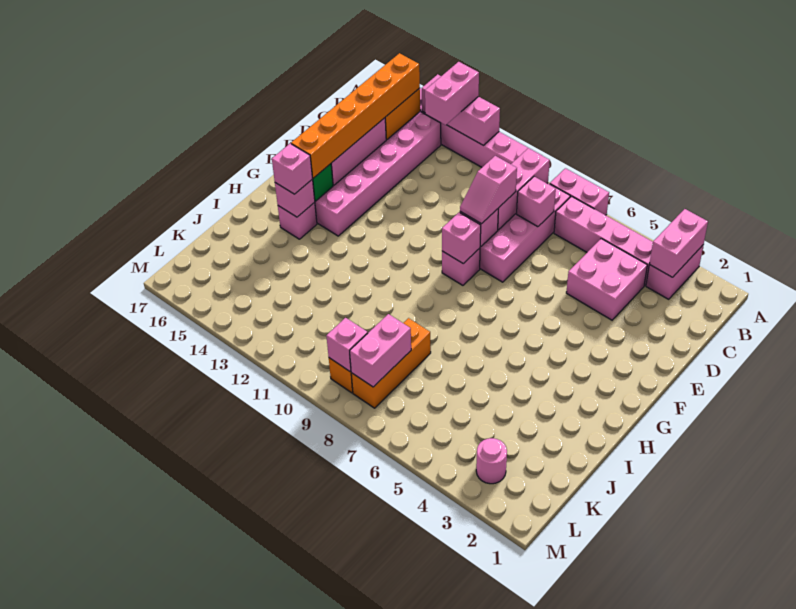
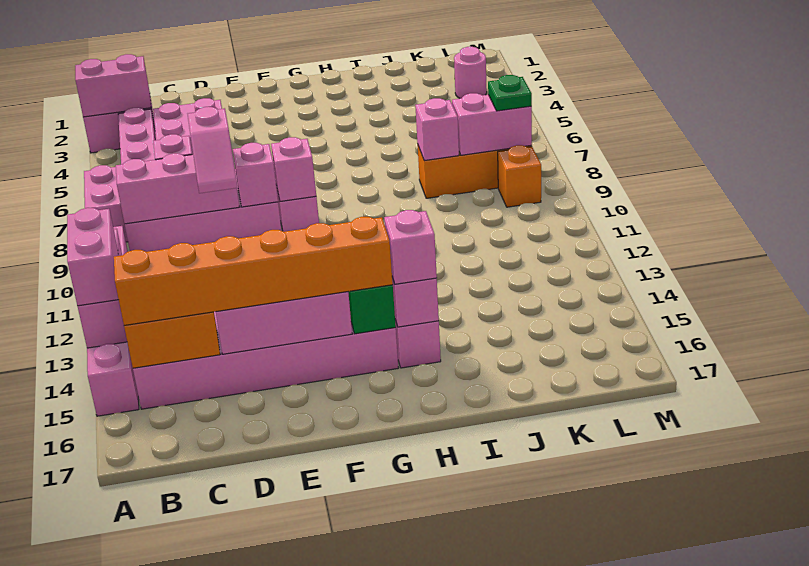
pink brick A13:B13 level 3 -> pink brick A13:A14 level 3
pink slope D9:E9 level 3 top D -> pink slope D9:D10 level 3 top 9
none -> green plate L8 level 3
pink brick L9 level 2 -> pink brick J8 level 2

